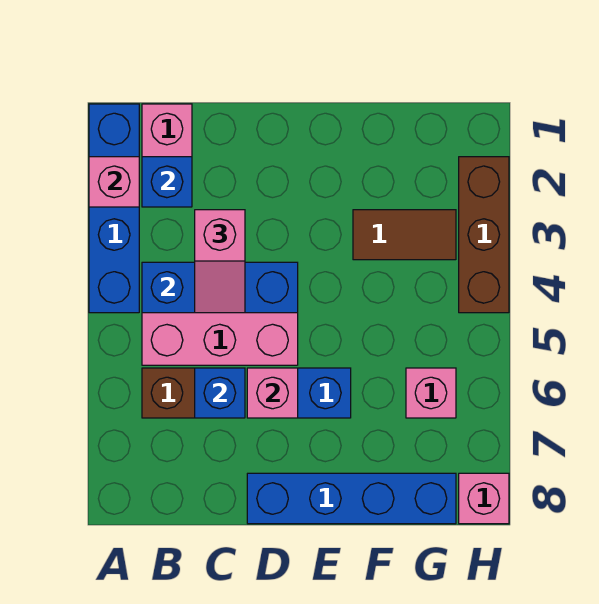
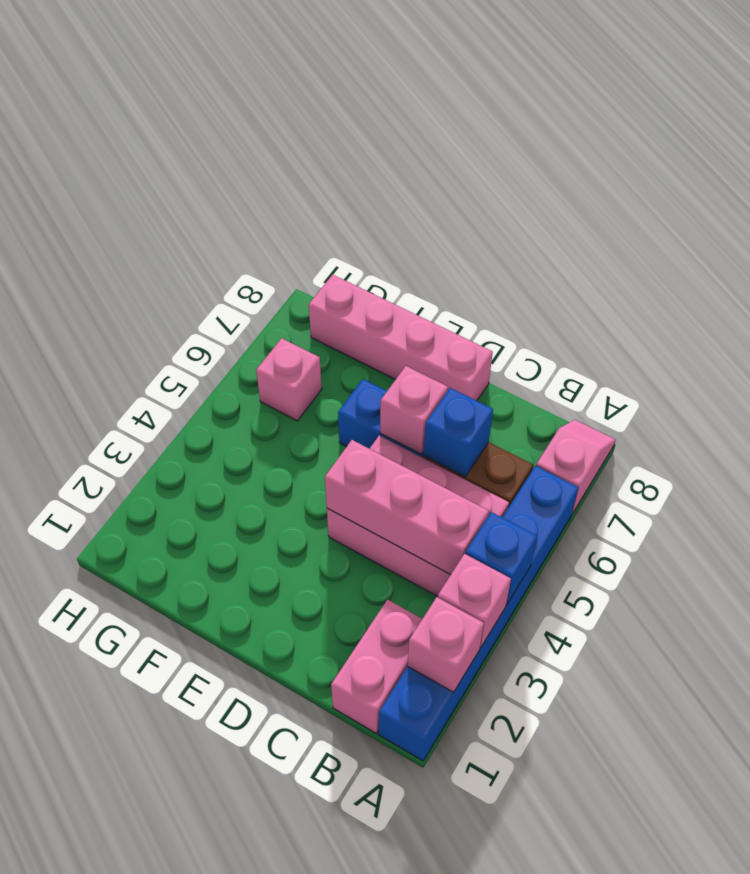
blue brick A1:A4 level 1 -> blue brick A1:A6 level 1
blue brick B2 level 2 -> blue brick A4 level 2
blue brick B4:D4 level 2 -> pink brick B4:D4 level 2
pink slope C3:C4 level 3 top 3 -> pink slope A7:A8 level 1 top 7
blue brick D8:G8 level 1 -> pink brick D8:G8 level 1
brown tile F3:G3 level 1 -> none
brown brick H2:H4 level 1 -> none
pink brick H8 level 1 -> pink brick A3 level 2

